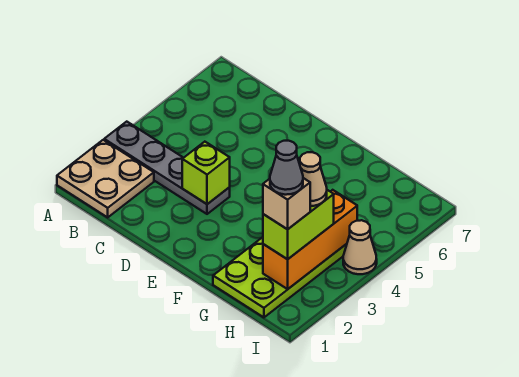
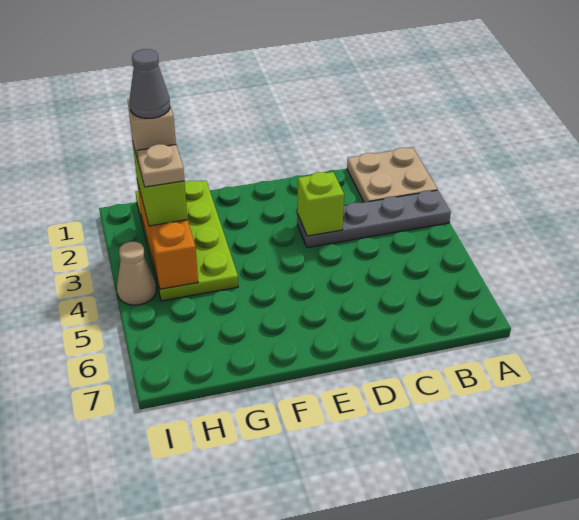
tan cone H3 level 4 -> tan plate H3 level 4

